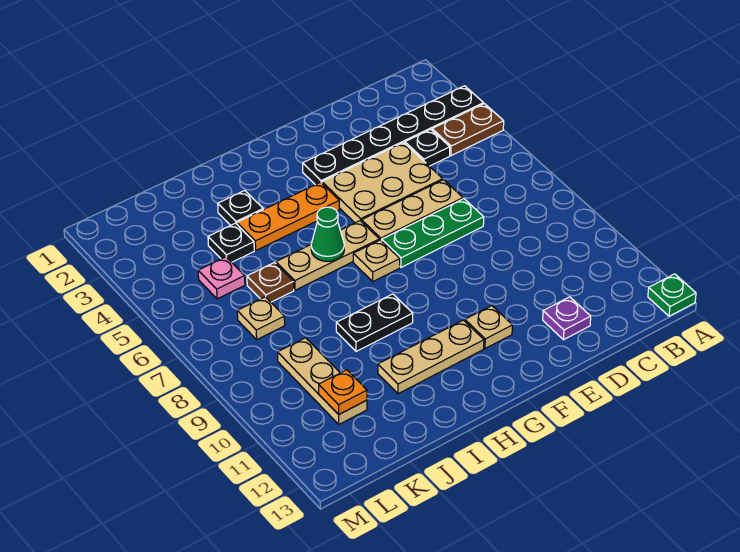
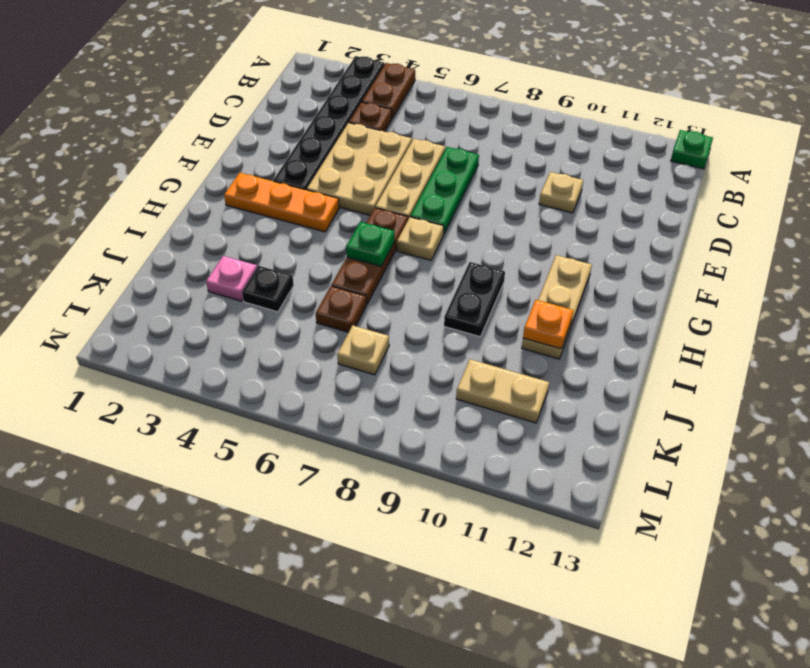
black plate C4 level 1 -> brown plate C4 level 1
purple plate D12 level 1 -> none
tan plate F11 level 1 -> tan plate D10 level 1
orange plate G4:I4 level 1 -> orange plate G2:G4 level 1
tan plate G6:I6 level 1 -> brown plate G6:I6 level 1
green cone H6 level 2 -> green plate H6 level 2
black plate I3 level 1 -> none
pink plate K5 level 1 -> pink plate J3 level 1
tan plate K9:K11 level 1 -> tan plate K10:K11 level 1
orange plate K11 level 2 -> orange plate I11 level 2

